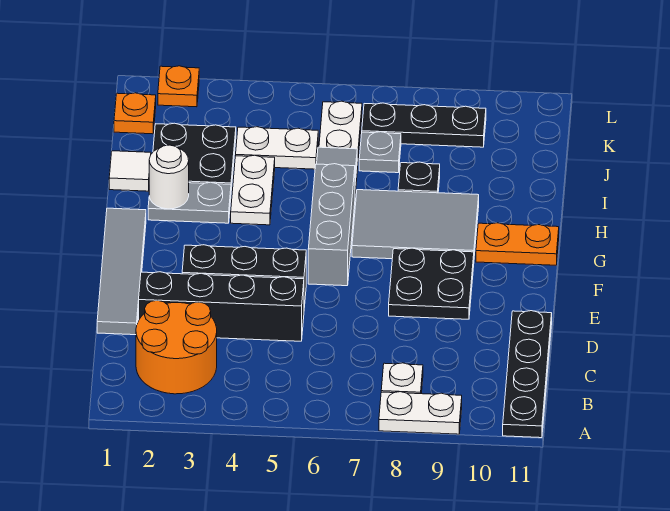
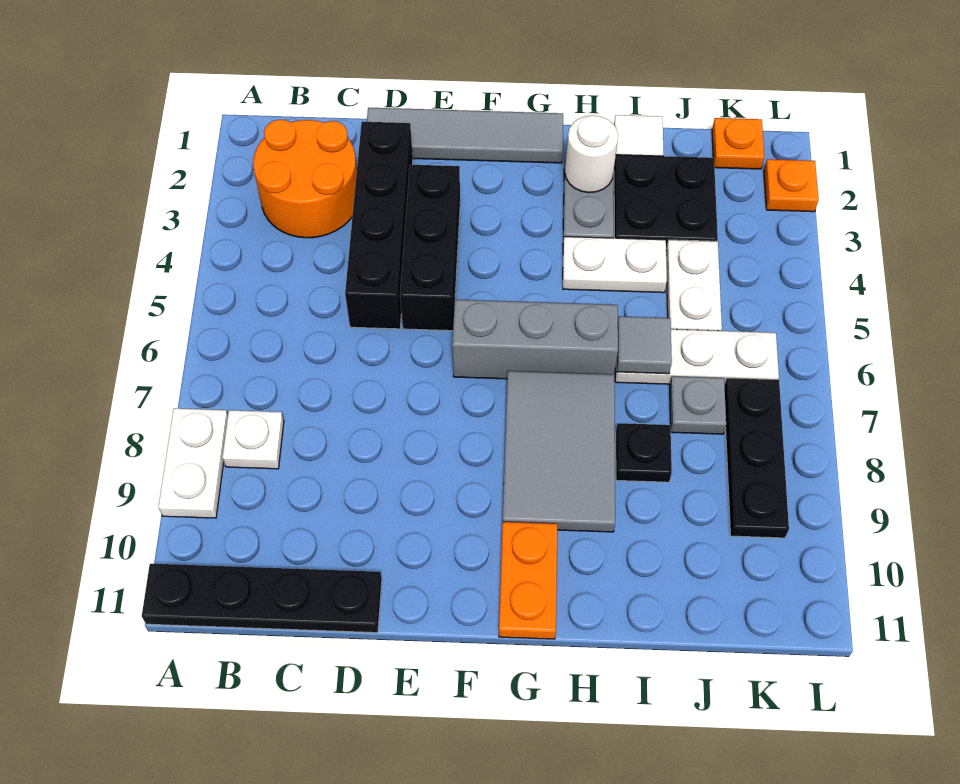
black plate E8:F9 level 1 -> none

